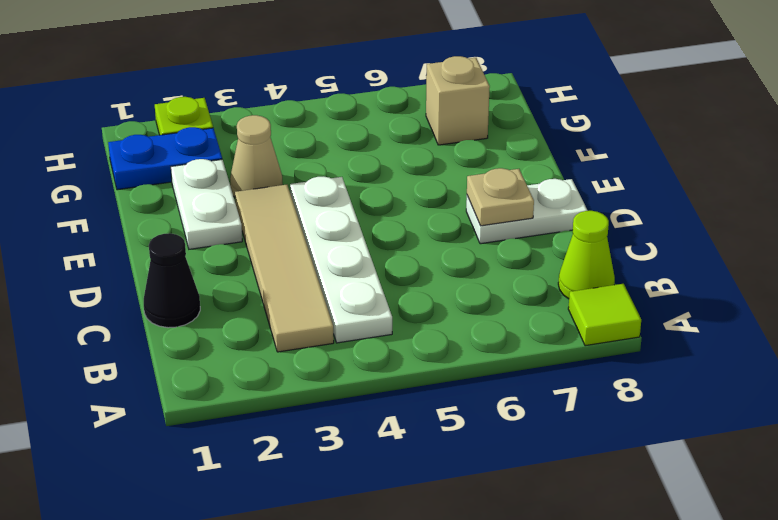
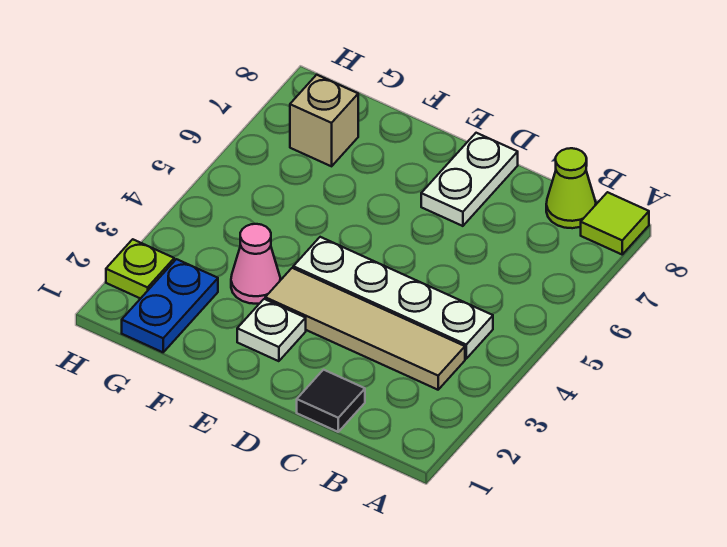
black cone C1 level 1 -> black tile C1 level 1
tan plate D7 level 2 -> none
white plate E2:F2 level 1 -> white plate E2 level 1
tan cone F3 level 1 -> pink cone F3 level 1

